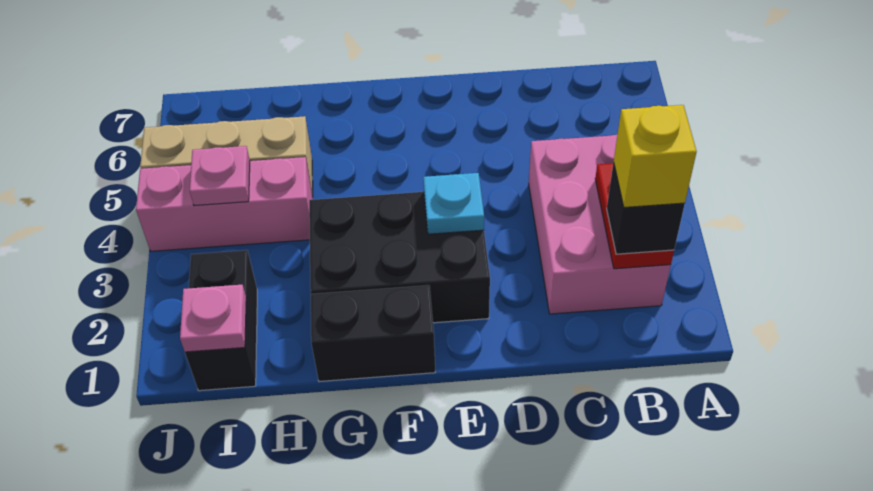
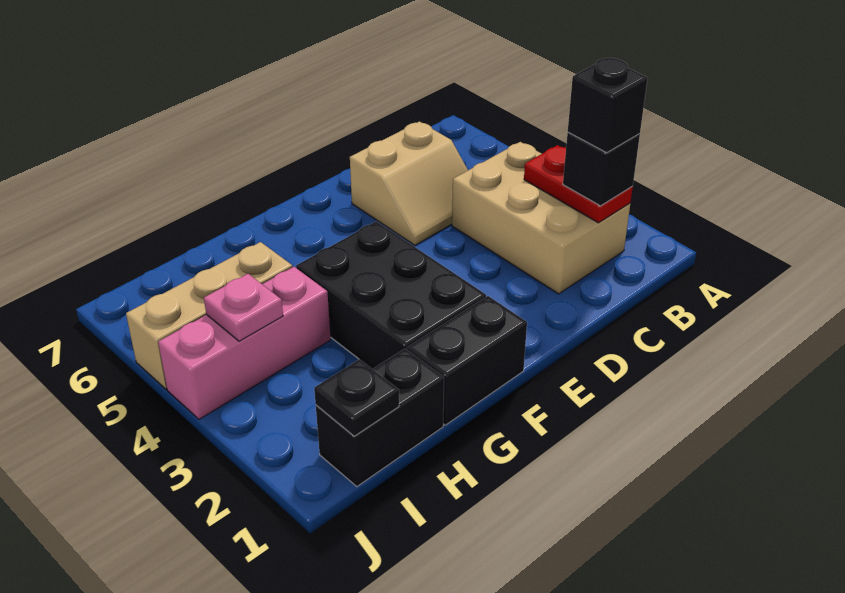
pink brick B2:C4 level 1 -> tan brick B2:C4 level 1
yellow brick B2 level 4 -> black brick B2 level 4
none -> tan slope C5:D6 level 1 top 6
black brick E2:G3 level 1 -> black brick F2:G4 level 1
cyan plate E3 level 2 -> none
black brick I1:I2 level 1 -> black brick H1:I1 level 1
pink plate I1 level 2 -> black plate I1 level 2

